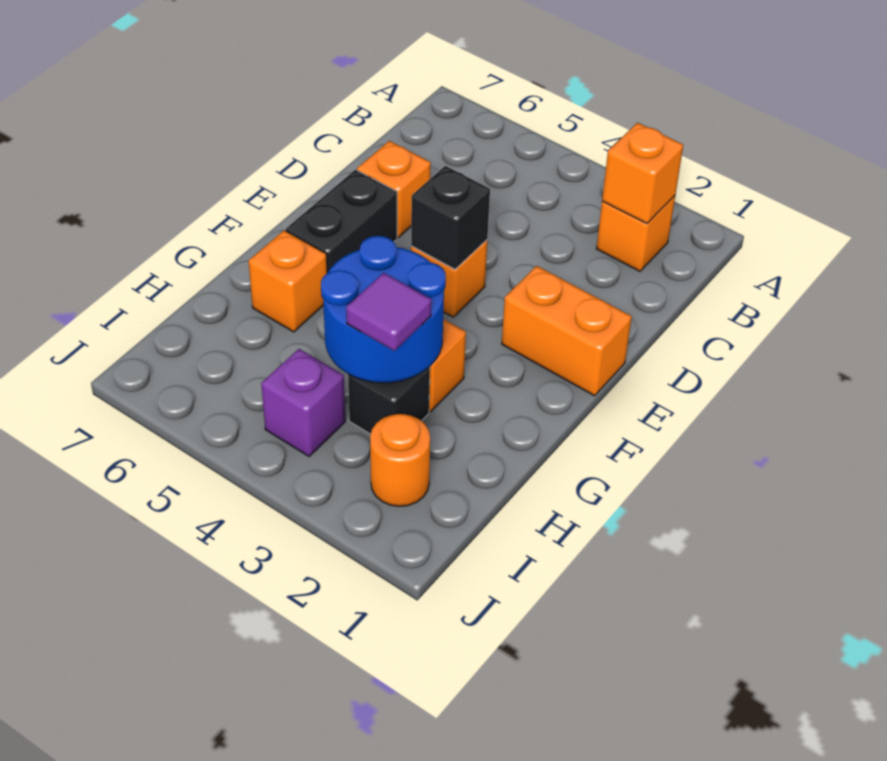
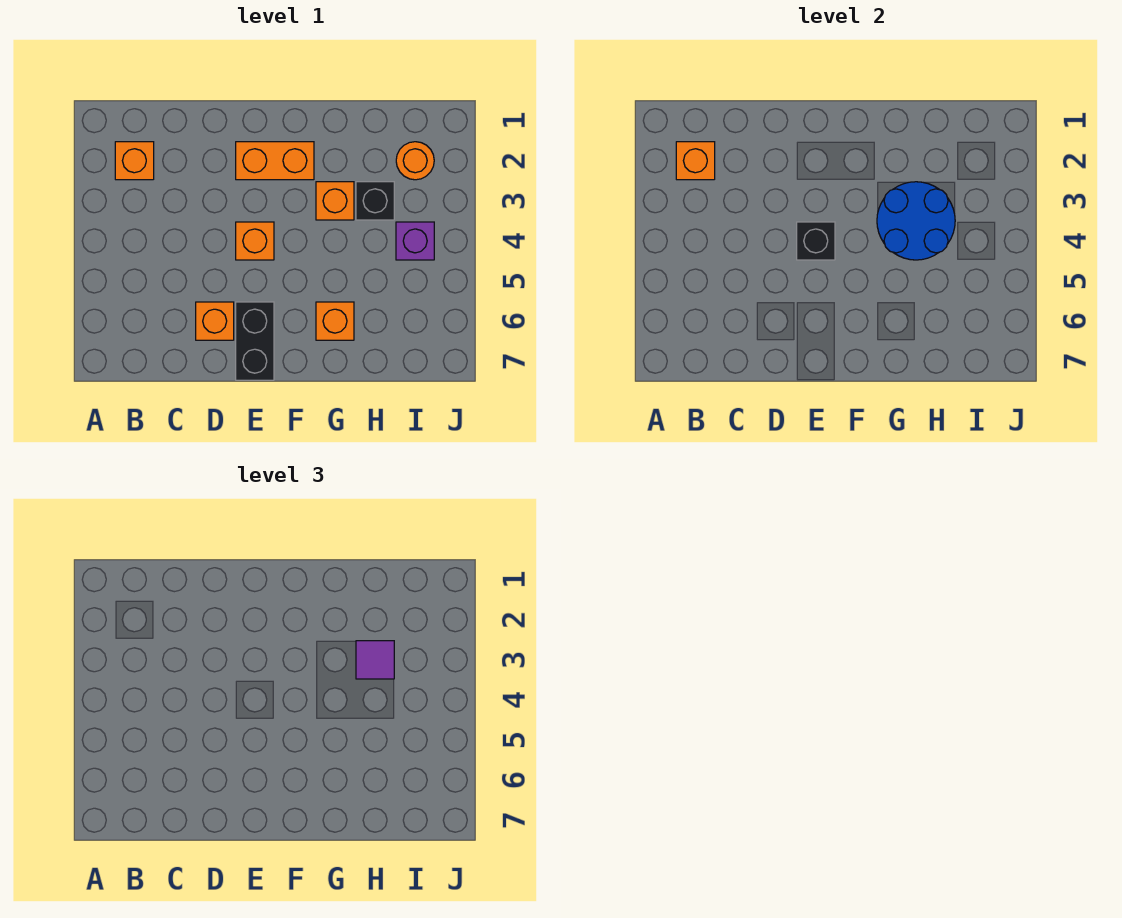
orange brick E1:E2 level 1 -> orange brick E2:F2 level 1
black brick E6:F6 level 1 -> black brick E6:E7 level 1

